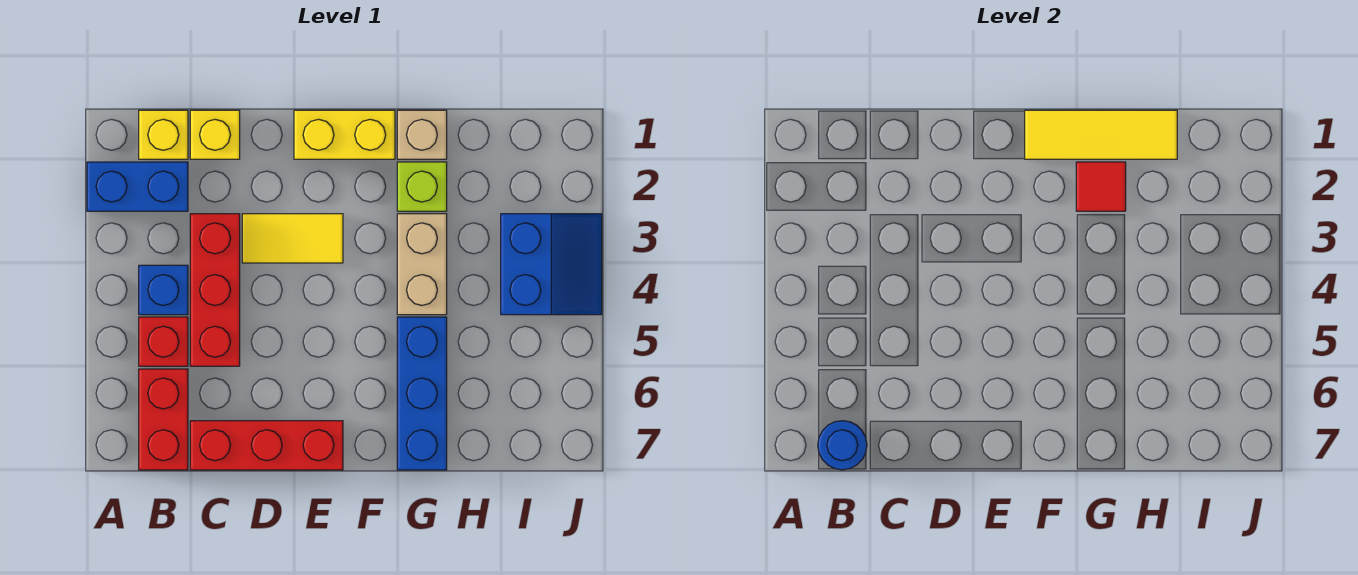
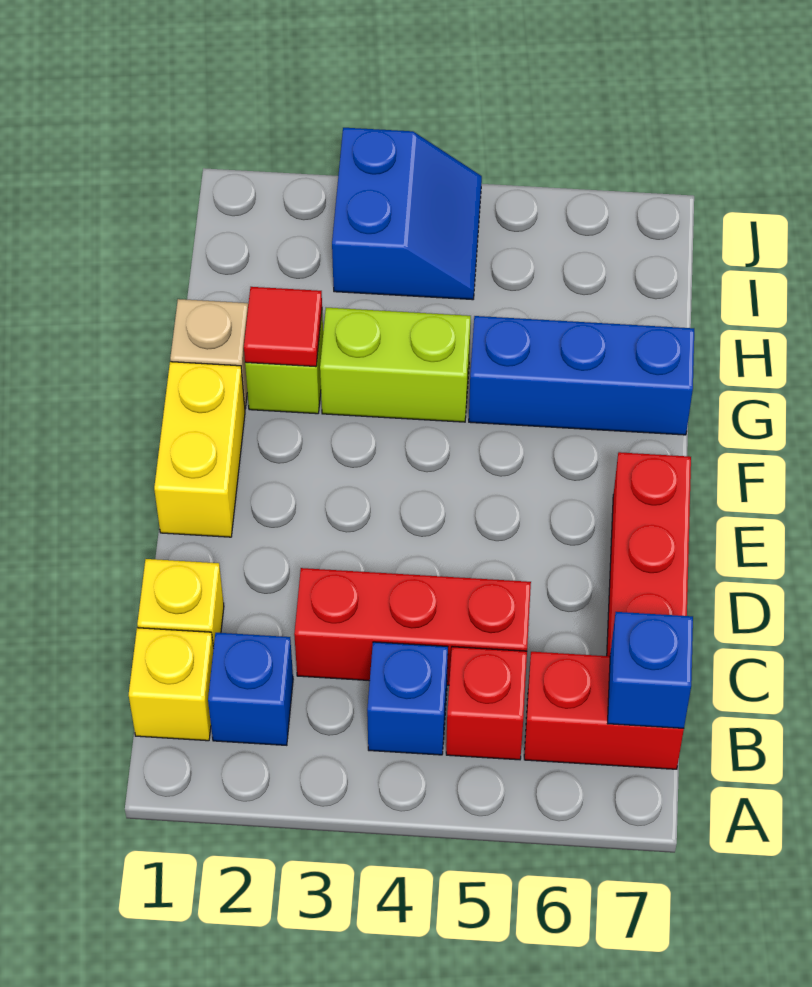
blue brick A2:B2 level 1 -> blue brick B2 level 1
blue round brick B7 level 2 -> blue brick B7 level 2
yellow tile D3:E3 level 1 -> none
yellow tile F1:H1 level 2 -> none
tan brick G3:G4 level 1 -> lime brick G3:G4 level 1
blue slope I3:J4 level 1 top I -> blue slope I3:J4 level 1 top 3

